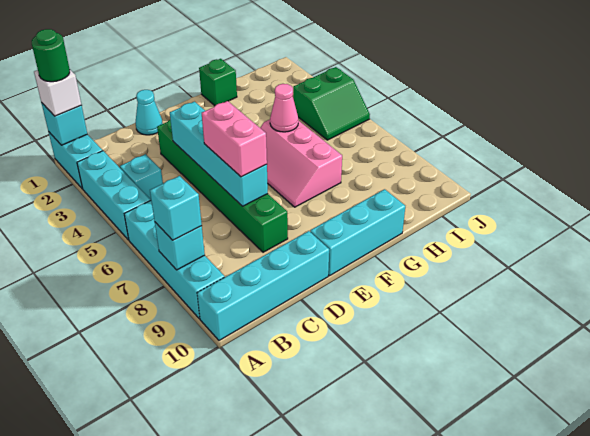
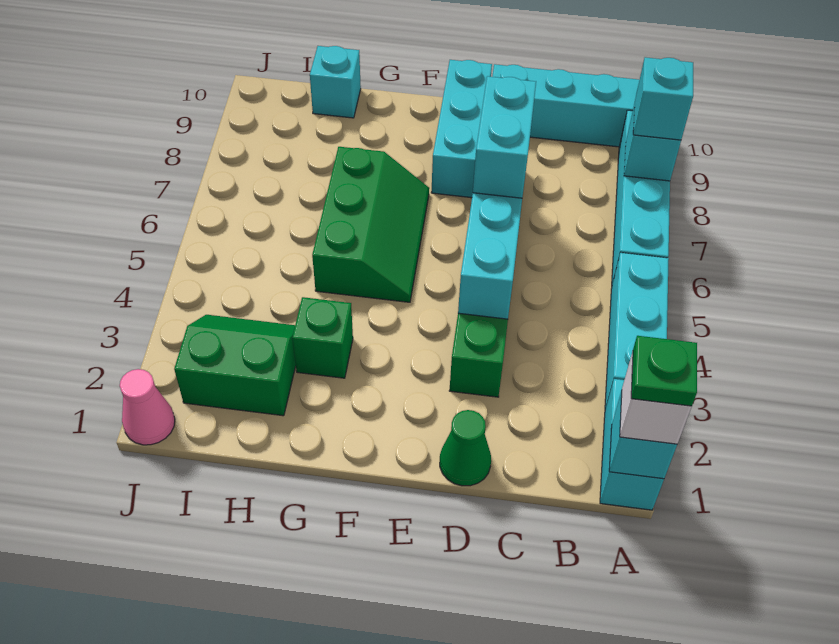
green round brick A1 level 4 -> green plate A1 level 4
cyan brick B4 level 1 -> cyan brick H10 level 1
cyan cone D1 level 1 -> green cone D1 level 1
pink brick D6:D7 level 3 -> cyan brick D6:D7 level 3
cyan brick E10:G10 level 1 -> cyan brick E8:E10 level 1
pink slope F5:G7 level 1 top G -> green slope F5:G7 level 1 top G
green brick G1 level 1 -> green brick G3 level 1
pink cone G5 level 2 -> pink cone J1 level 1
green slope I4:J5 level 1 top 4 -> green slope H2:I3 level 1 top 2

